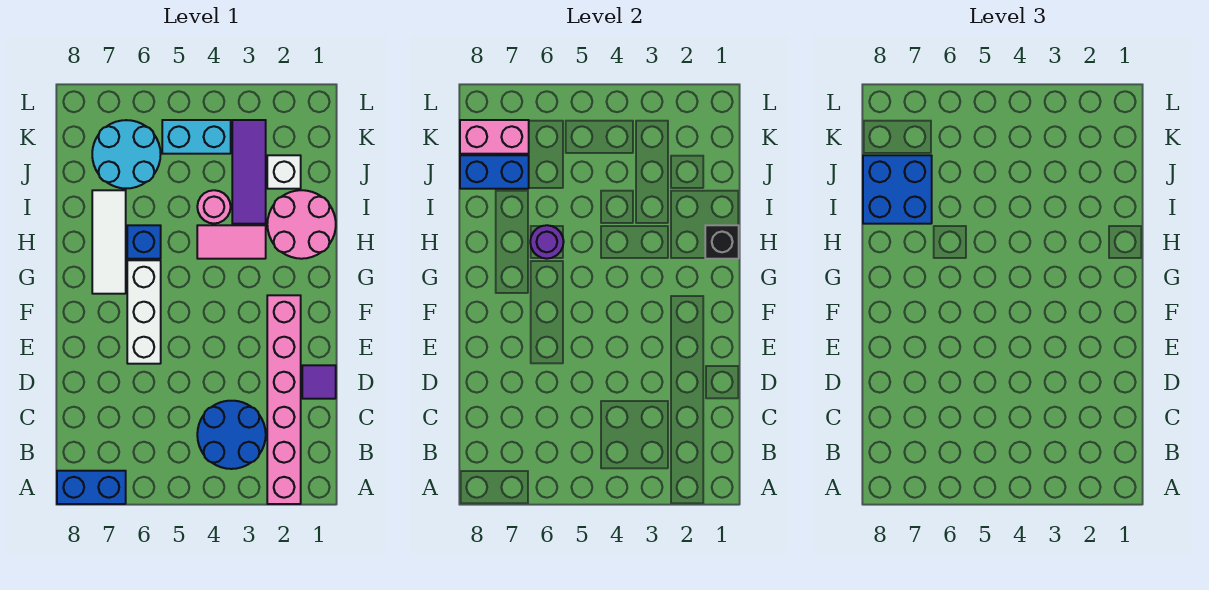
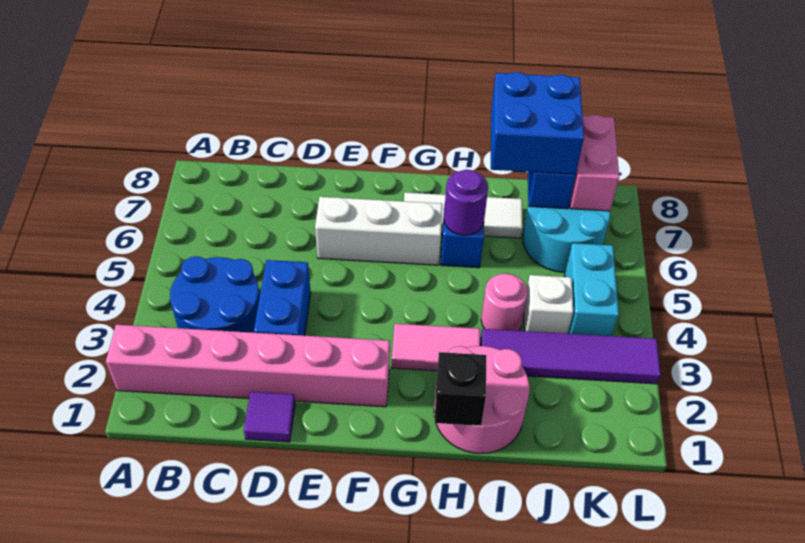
blue brick A7:A8 level 1 -> blue brick D3:D4 level 1
pink tile H3:H4 level 1 -> pink tile G3:H3 level 1
purple tile I3:K3 level 1 -> purple tile I3:L3 level 1
white brick J2 level 1 -> white brick J4 level 1

